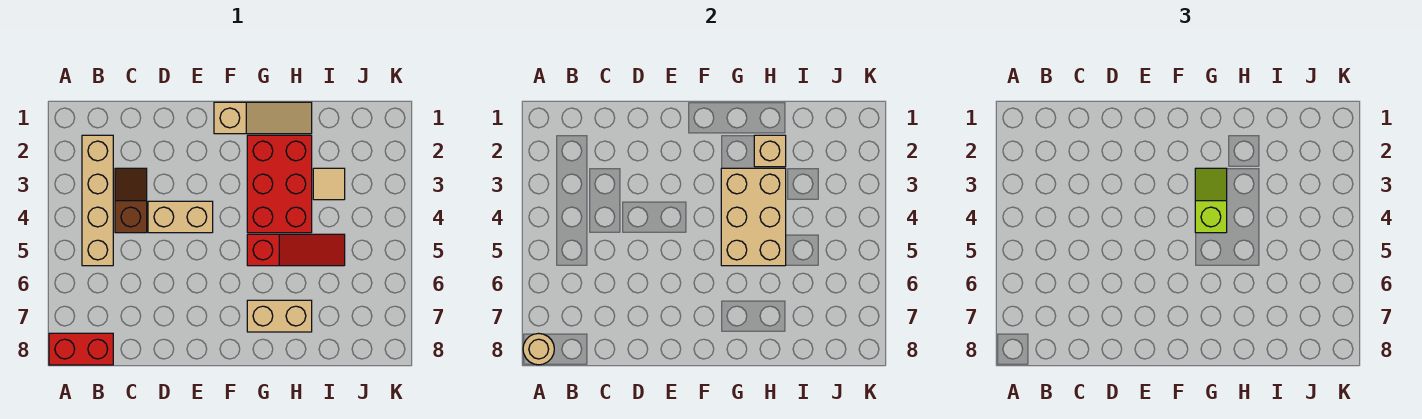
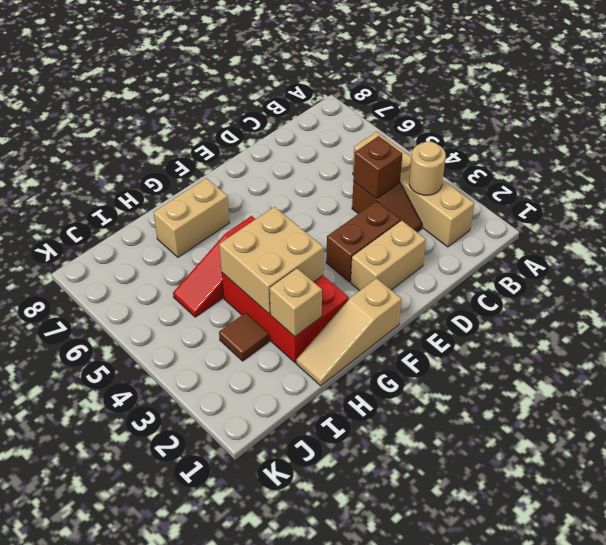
red brick A8:B8 level 1 -> none
tan round brick A8 level 2 -> tan round brick B3 level 2
none -> brown brick C4 level 2
none -> brown brick D3:E3 level 1
tan brick D4:E4 level 1 -> tan brick D2:E2 level 1
tan brick G3:H5 level 2 -> tan brick G3:H4 level 2
lime slope G3:G4 level 3 top 4 -> none
tan tile I3 level 1 -> brown tile I3 level 1

